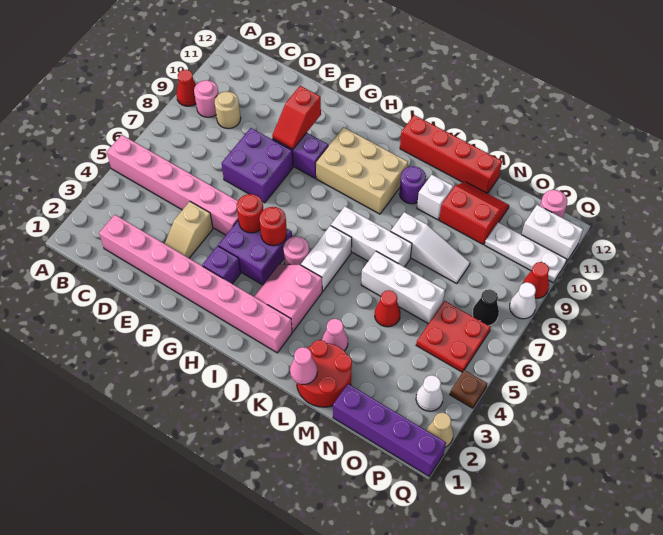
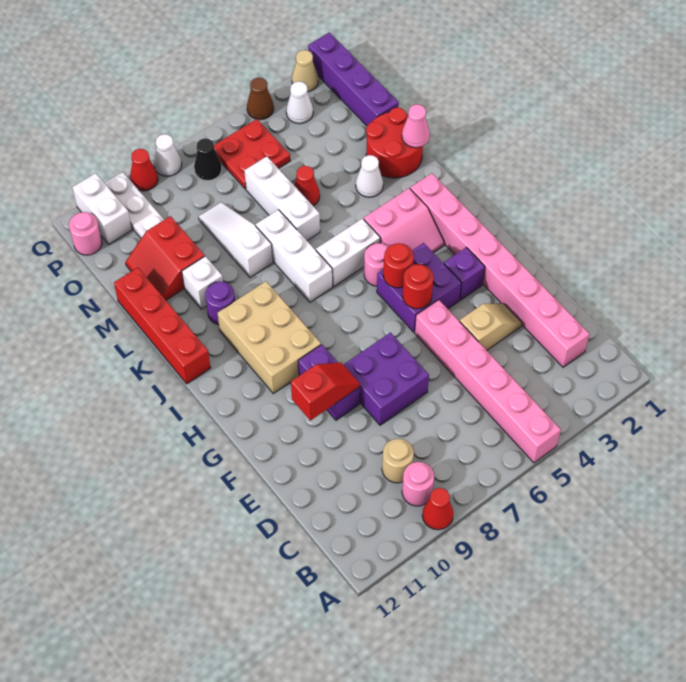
pink cone L3 level 1 -> white cone L3 level 1
brown plate Q4 level 1 -> brown cone Q4 level 1

